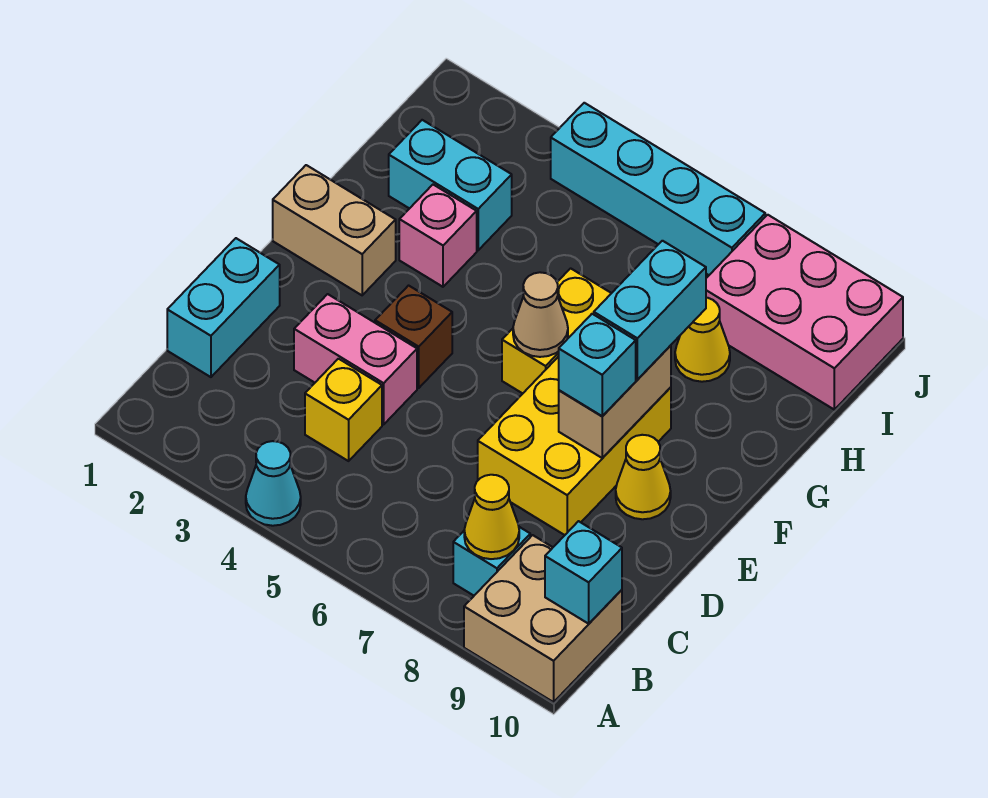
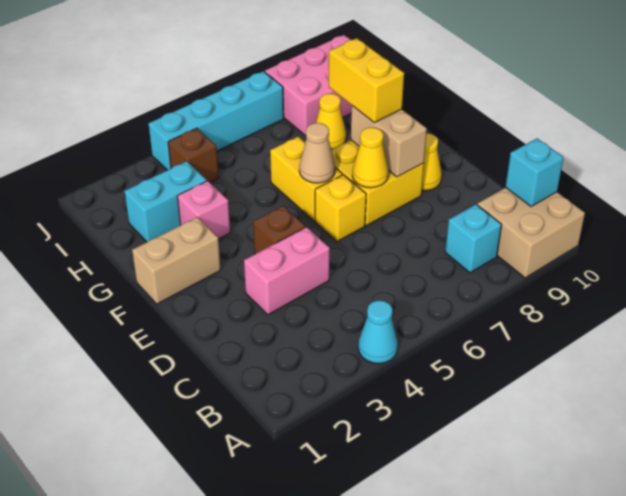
yellow cone B8 level 2 -> yellow cone E7 level 2
cyan brick C1:D1 level 1 -> none
yellow brick C4 level 1 -> yellow brick E6 level 1
yellow brick D7:F8 level 1 -> yellow brick E7:F8 level 1
cyan brick E8 level 3 -> none
cyan brick F8:G8 level 3 -> yellow brick F8:G8 level 3
none -> brown brick I4 level 1

